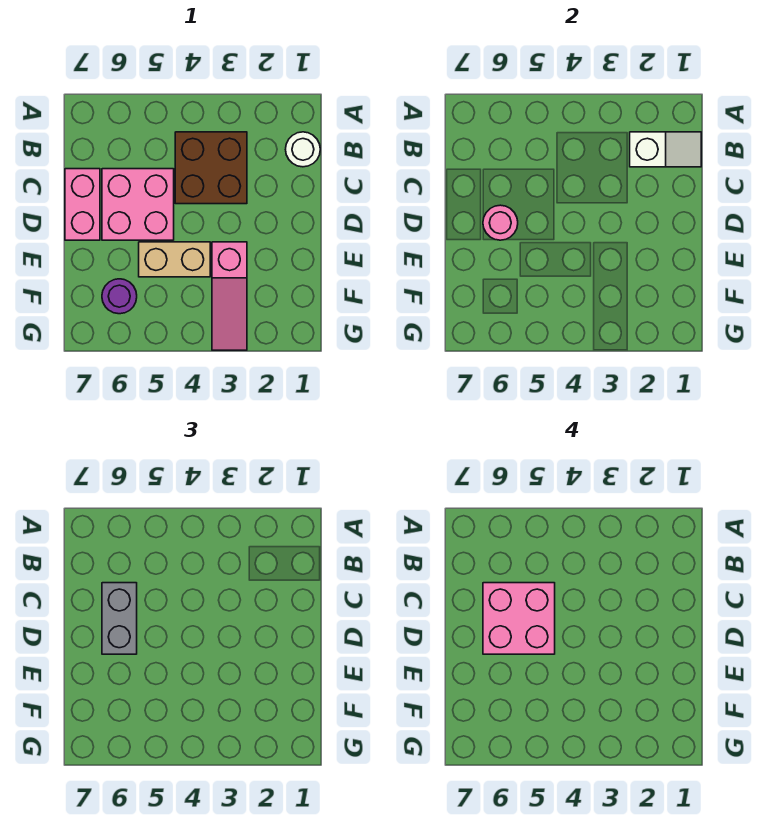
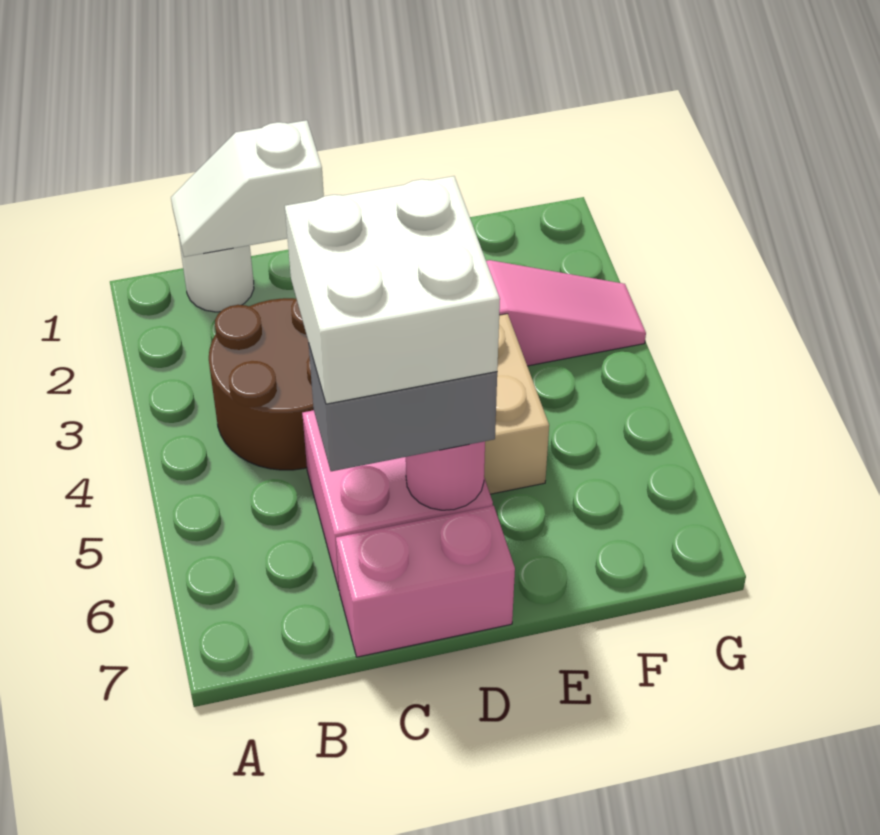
white slope B1:B2 level 2 top 2 -> white slope B1:C1 level 2 top C
brown brick B3:C4 level 1 -> brown round brick B3:C4 level 1
pink brick C5:D6 level 4 -> white brick C5:D6 level 4
purple round brick F6 level 1 -> none

